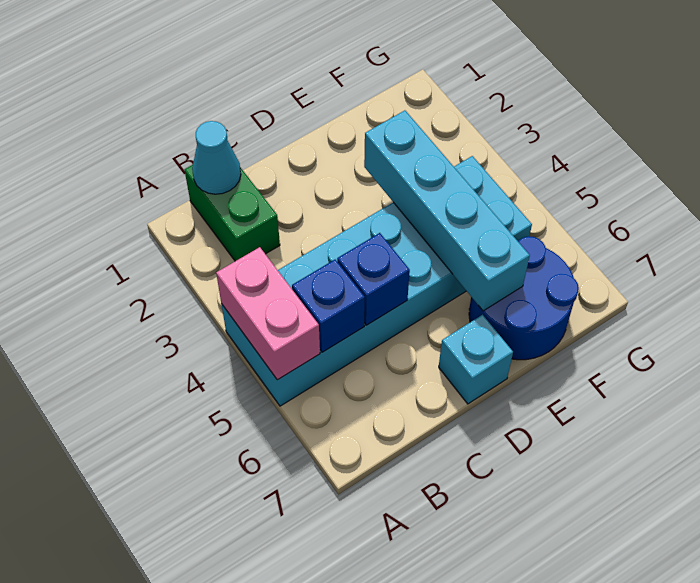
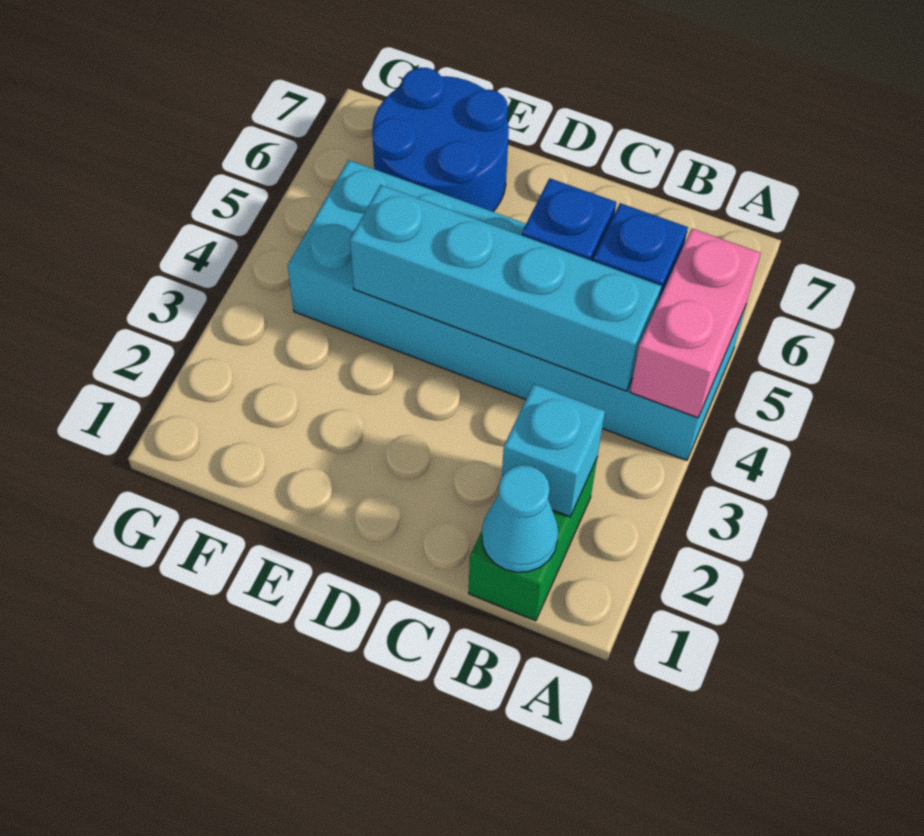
cyan brick D7 level 1 -> cyan brick B2 level 2
cyan brick E3:E6 level 2 -> cyan brick B4:E4 level 2

